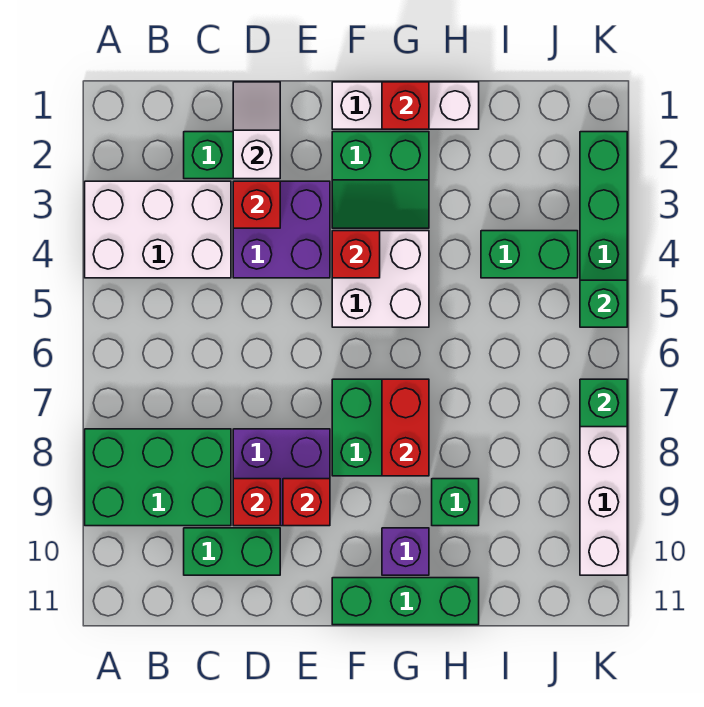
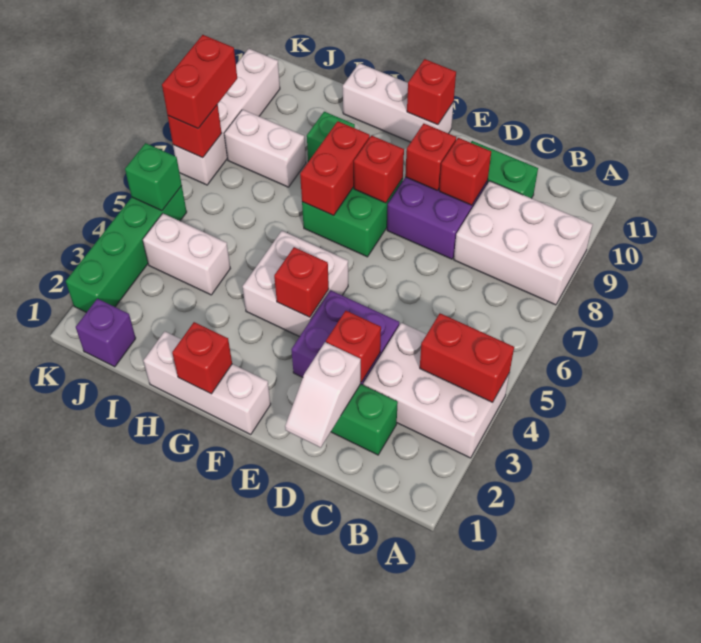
none -> red brick A4:B4 level 2
green brick A8:C9 level 1 -> white brick A8:C9 level 1
green slope F2:G3 level 1 top 2 -> none
none -> red brick F8 level 2
green brick F11:H11 level 1 -> white brick F11:H11 level 1
none -> red brick F11 level 2
purple brick G10 level 1 -> purple brick J1 level 1
green brick I4:J4 level 1 -> white brick I4:J4 level 1
none -> white brick I8:J8 level 1
green brick K7 level 2 -> red brick K7 level 2
none -> red brick K7:K8 level 3

